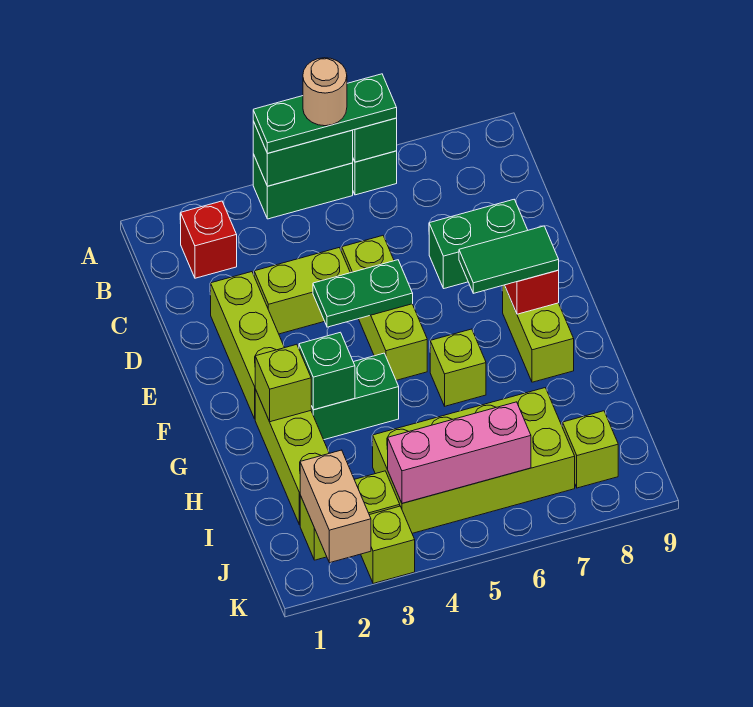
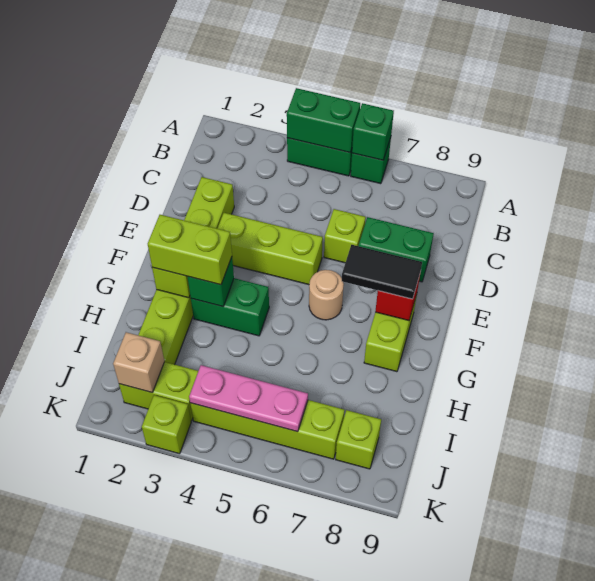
green plate A4:A6 level 3 -> none
tan round brick A5 level 4 -> tan round brick F6 level 1
red brick B2 level 1 -> none
lime brick D3:D4 level 1 -> lime brick G2:G3 level 3
lime brick D5:F5 level 1 -> lime brick E3:E5 level 1
green plate E4:E5 level 2 -> none
green tile F7:F8 level 3 -> black tile F7:F8 level 3
lime brick G6 level 1 -> lime brick D6 level 1
lime brick I4:J7 level 1 -> lime brick J4:J7 level 1
tan brick J2:K2 level 2 -> tan brick J2 level 2
pink brick J4:J6 level 2 -> pink plate J4:J6 level 2

